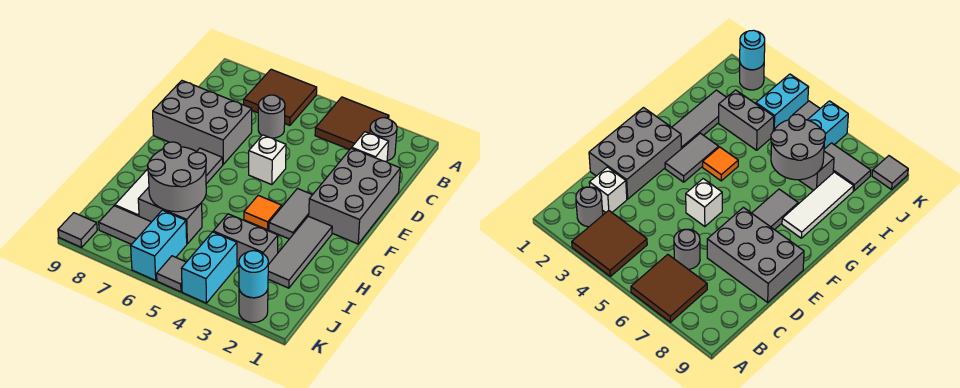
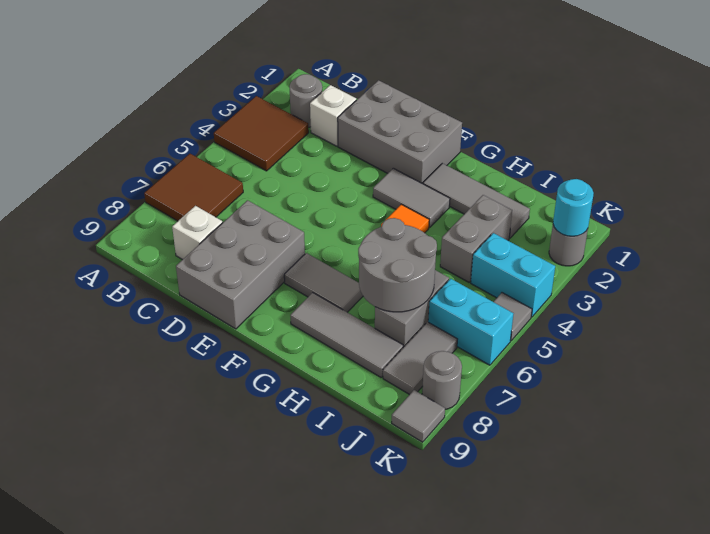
grey round brick C6 level 1 -> grey round brick K8 level 1
white brick E5 level 1 -> white brick C8 level 1
white tile G8:I8 level 1 -> grey tile G8:I8 level 1

